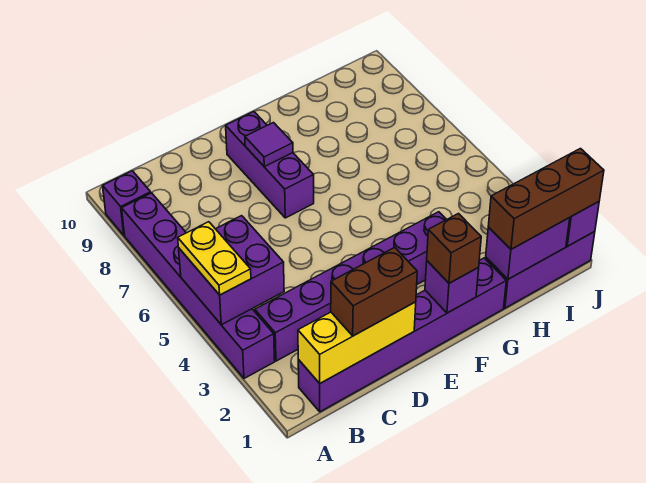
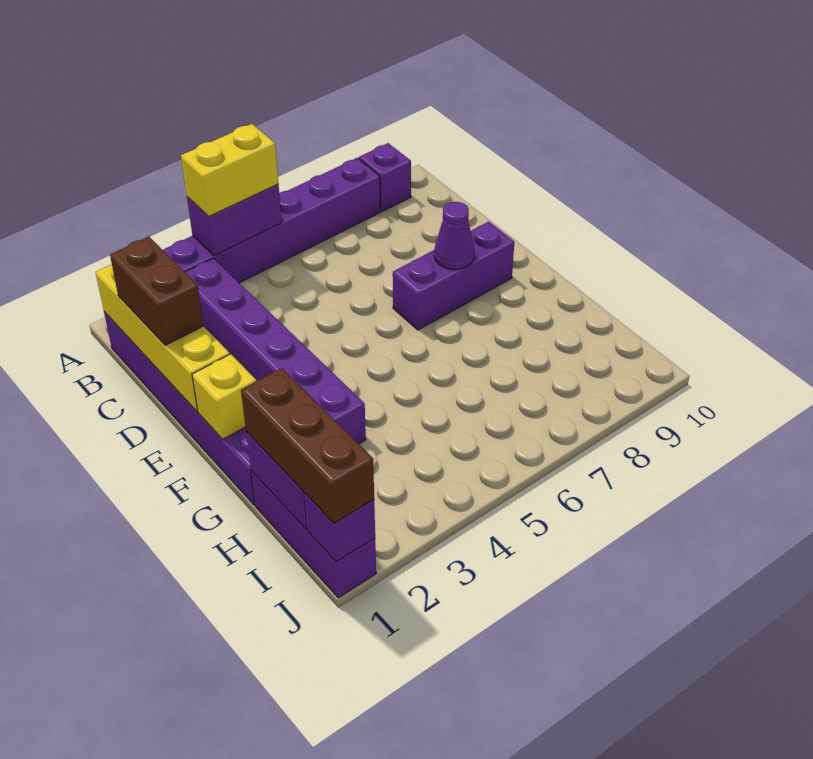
purple brick A4:B5 level 2 -> purple brick A4:A5 level 2
yellow plate A4:A5 level 3 -> yellow brick A4:A5 level 3
yellow brick B1:D1 level 2 -> yellow brick B1:E1 level 2
purple tile E8 level 2 -> purple cone E8 level 2
purple brick F1 level 2 -> yellow brick F1 level 2
brown brick F1 level 3 -> none

